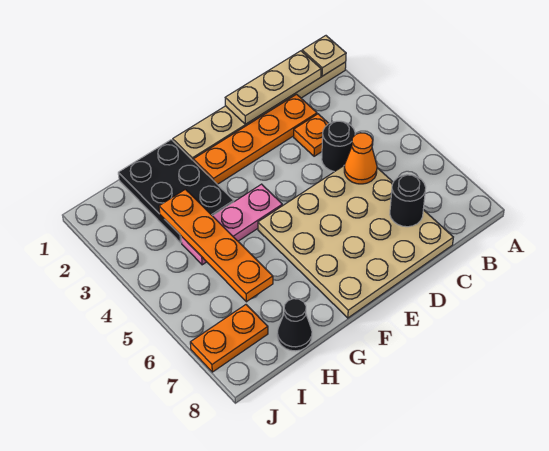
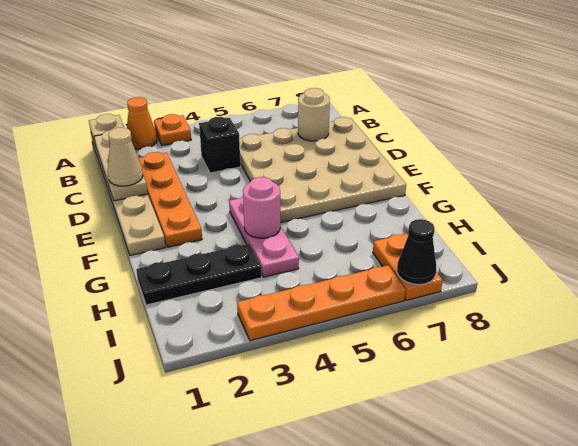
orange plate C3 level 1 -> orange plate A3 level 1
black round brick C4 level 1 -> black brick C4 level 1
orange cone C5 level 2 -> orange cone A2 level 1
black round brick C7 level 2 -> tan round brick C7 level 2
none -> tan cone D1 level 3
black plate G1:H3 level 1 -> black plate H1:H3 level 1
none -> pink round brick G4 level 2
orange plate H3:H6 level 2 -> orange plate J3:J6 level 1
black cone H8 level 1 -> black cone J7 level 2

